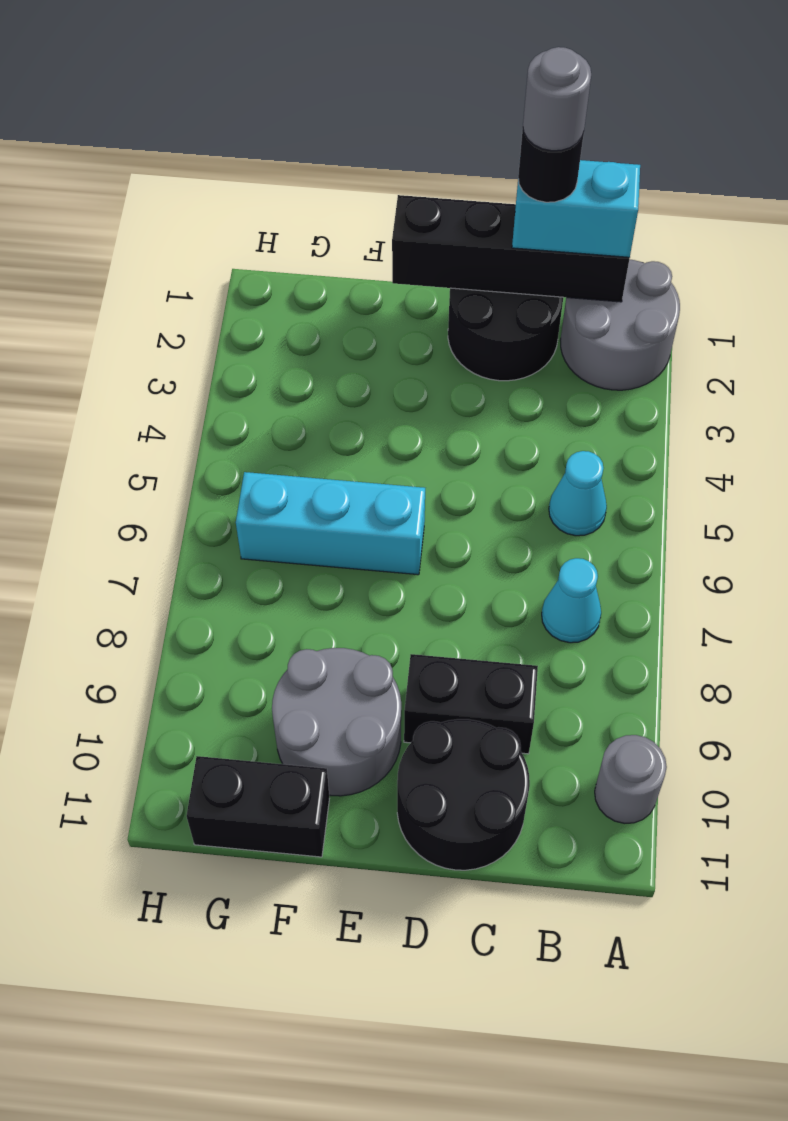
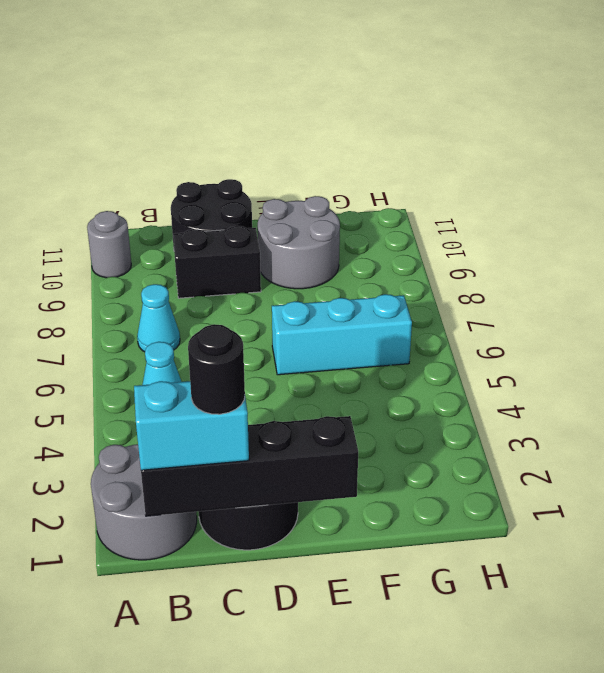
grey round brick C1 level 5 -> none
black brick F11:G11 level 1 -> none

